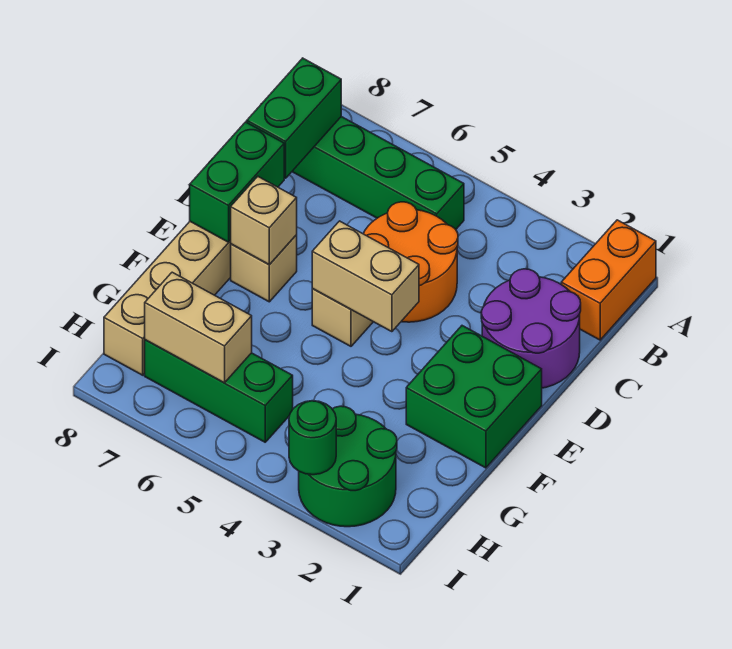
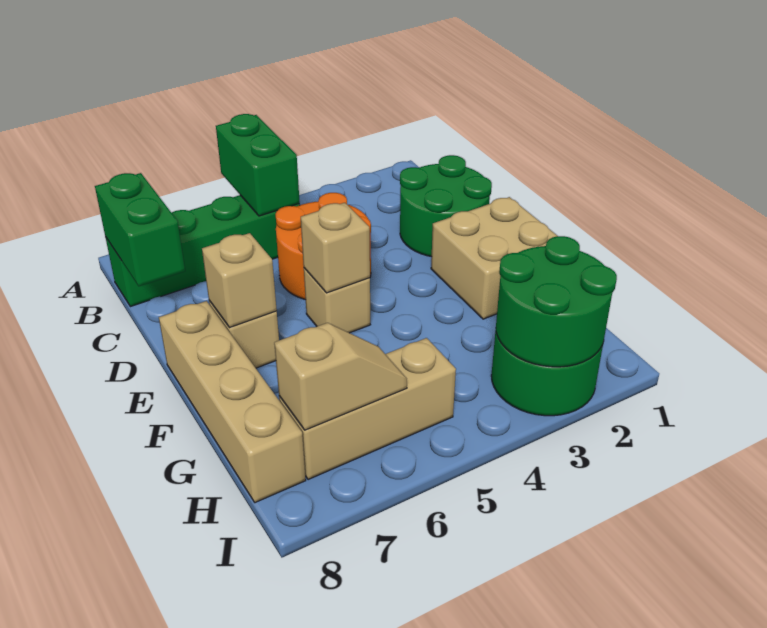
orange brick A1:B1 level 1 -> none
purple round brick C1:D2 level 1 -> green round brick C1:D2 level 1
green brick D8:E8 level 2 -> green brick A5:B5 level 2
green brick E1:F2 level 1 -> tan brick E1:F2 level 1
tan brick E4:E5 level 2 -> tan brick E5 level 2
green brick H5:H7 level 1 -> tan brick H5:H7 level 1
tan brick H6:H7 level 2 -> tan slope H6:H7 level 2 top 7
green round brick I3 level 2 -> green round brick H2:I3 level 2

